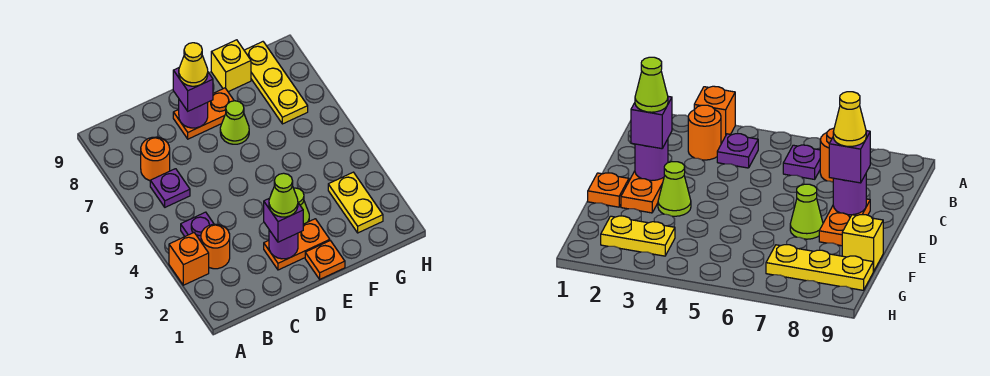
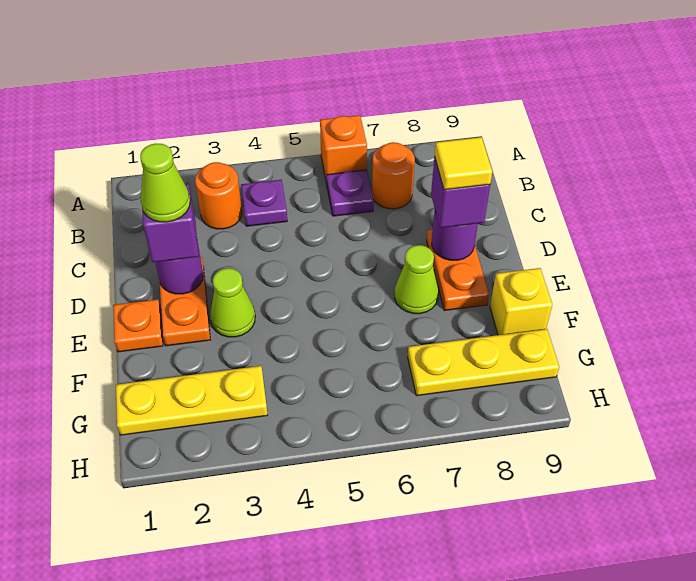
orange brick A3 level 1 -> orange brick A6 level 1
yellow cone D8 level 4 -> yellow tile D8 level 4
yellow plate G2:G3 level 1 -> yellow plate G1:G3 level 1

